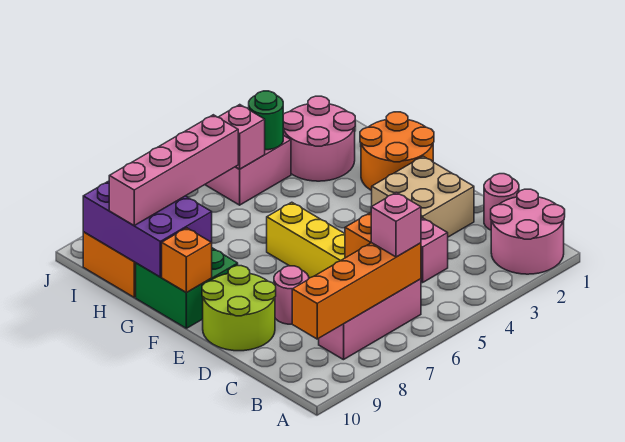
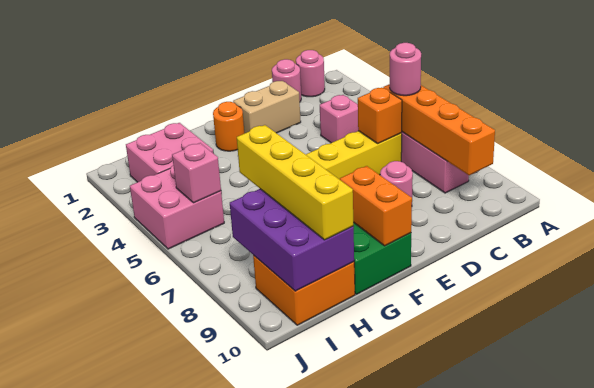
pink round brick A1:B2 level 1 -> pink round brick B1 level 1
pink brick B6 level 3 -> pink round brick B6 level 3
tan brick D2:E3 level 1 -> tan brick D2:E2 level 1
lime round brick D9:E10 level 1 -> none
orange round brick F1:G2 level 1 -> orange round brick F2 level 1
orange brick F10 level 2 -> orange brick F9:F10 level 2
purple brick G9:I10 level 2 -> purple brick H8:I10 level 2
pink round brick H2:I3 level 1 -> pink brick H2:I3 level 1
pink brick H7:H10 level 3 -> yellow brick H7:H10 level 3
green round brick I4 level 2 -> none

